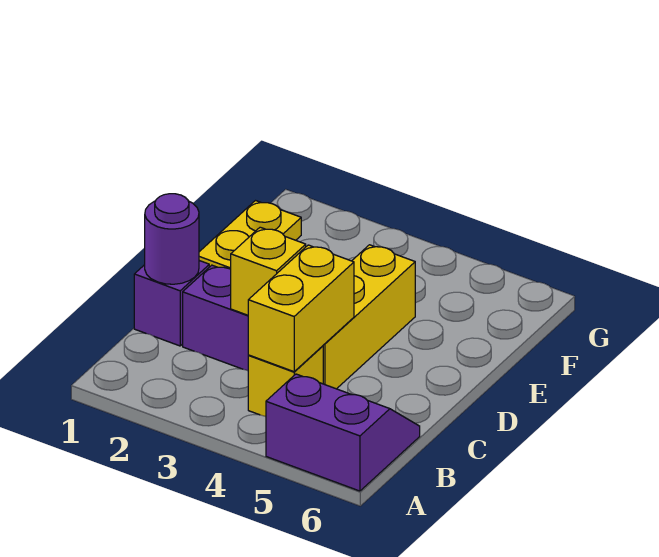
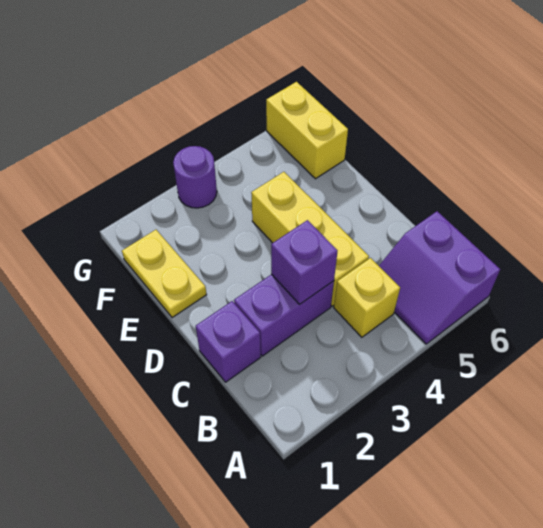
purple slope A5:B6 level 1 top A -> purple slope A5:B6 level 1 top 6
yellow brick B4:C4 level 2 -> yellow brick F6:G6 level 1
purple round brick C1 level 2 -> purple round brick G3 level 1
yellow brick C3 level 2 -> purple brick C3 level 2

